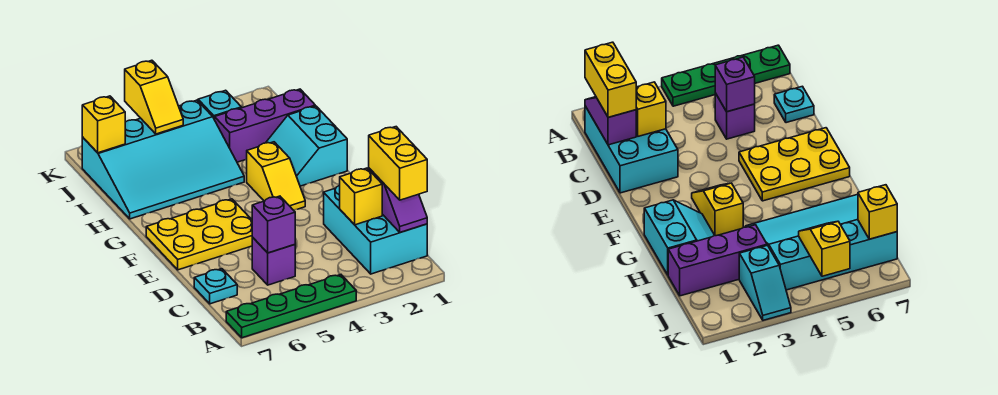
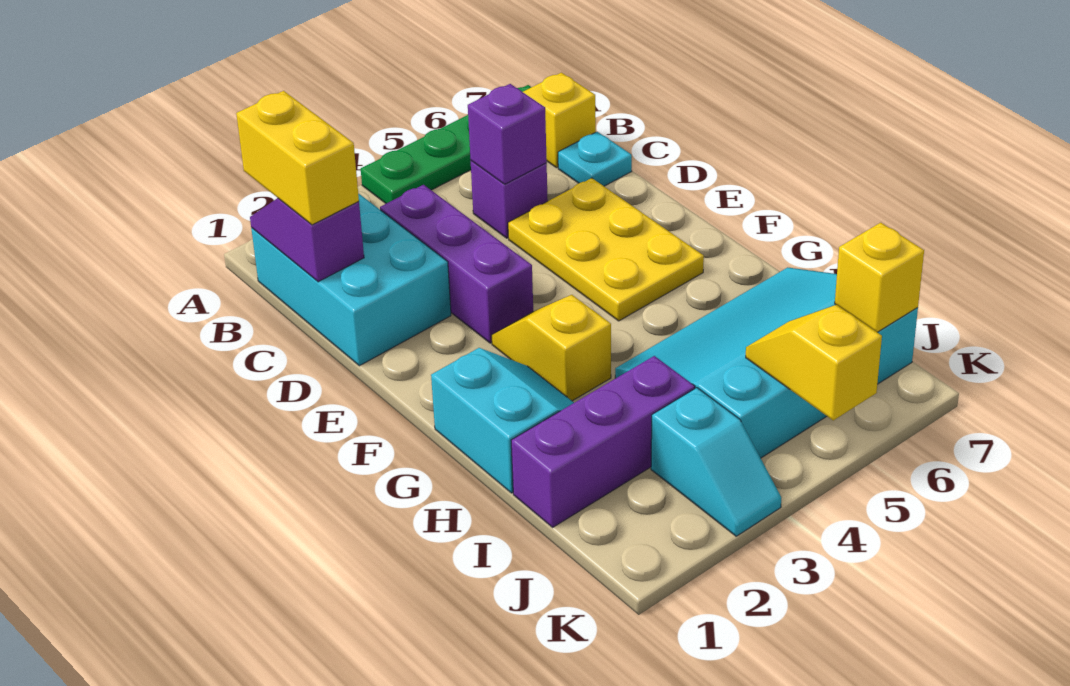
yellow brick C2 level 2 -> yellow brick B7 level 1
none -> purple brick C3:E3 level 1
yellow plate E5:F7 level 1 -> yellow plate D5:F6 level 1

